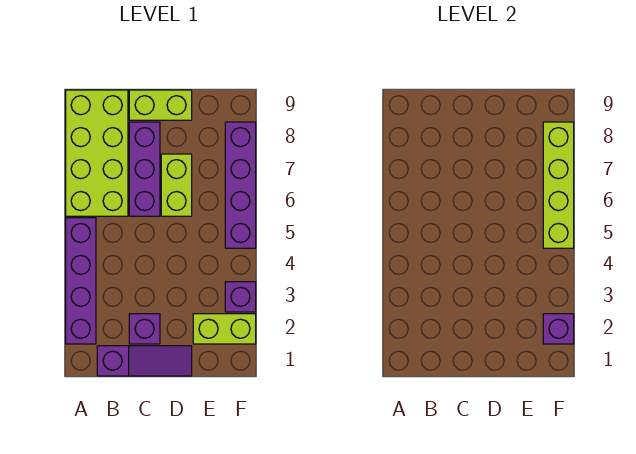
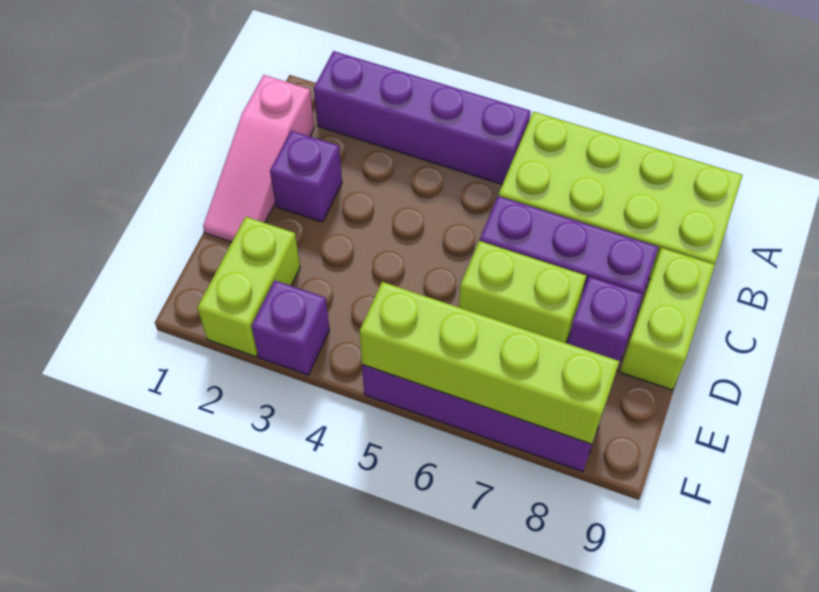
purple slope B1:D1 level 1 top B -> pink slope B1:D1 level 1 top B
purple brick F2 level 2 -> purple brick D8 level 1

